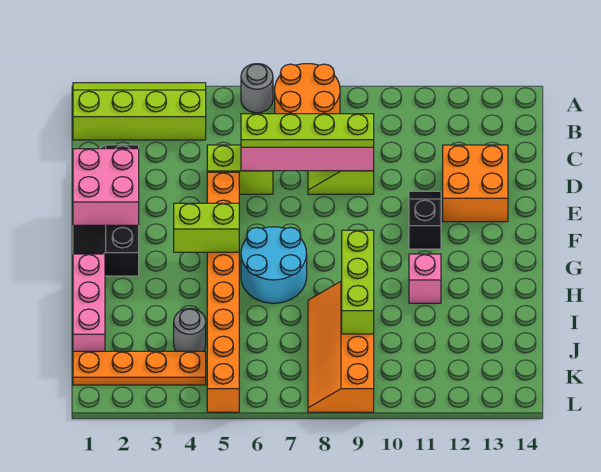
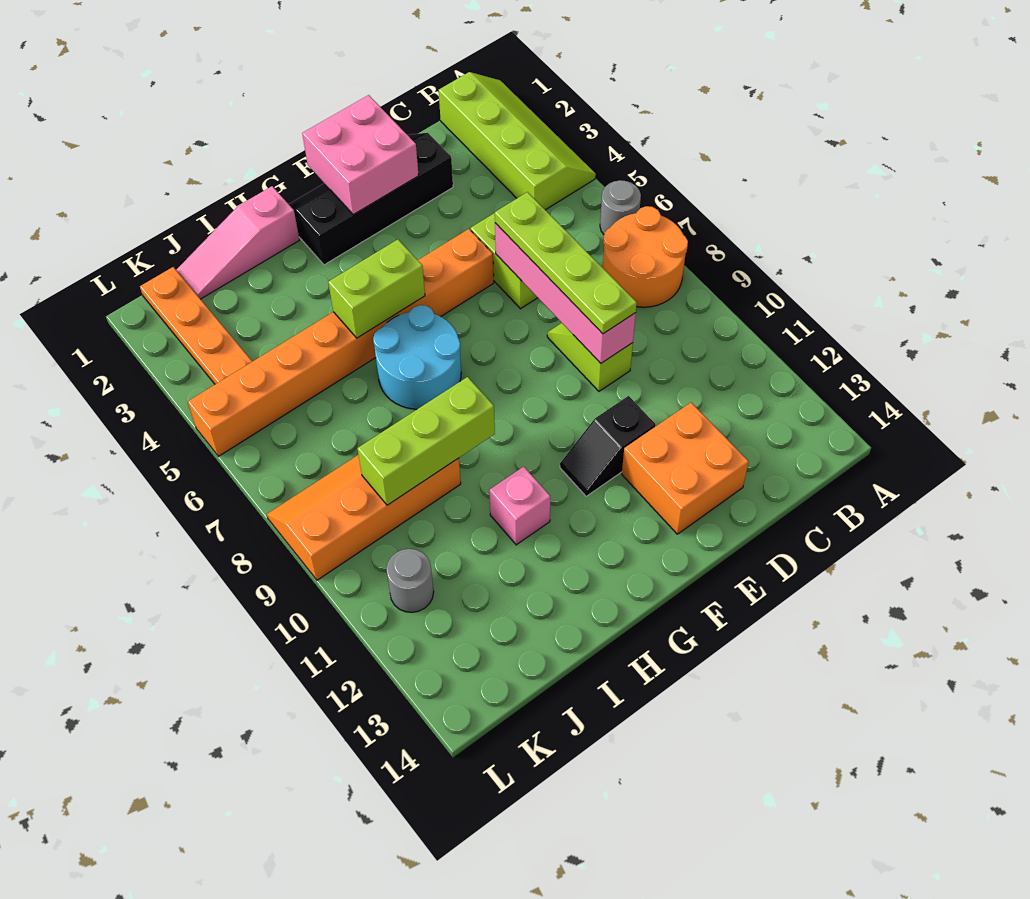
black slope E11:F11 level 1 top F -> black slope E11:F11 level 1 top E
lime brick G4:G5 level 2 -> lime brick G5:H5 level 2
pink brick H1:J1 level 1 -> pink slope H1:J1 level 1 top H
grey round brick J4 level 1 -> grey round brick K11 level 1

